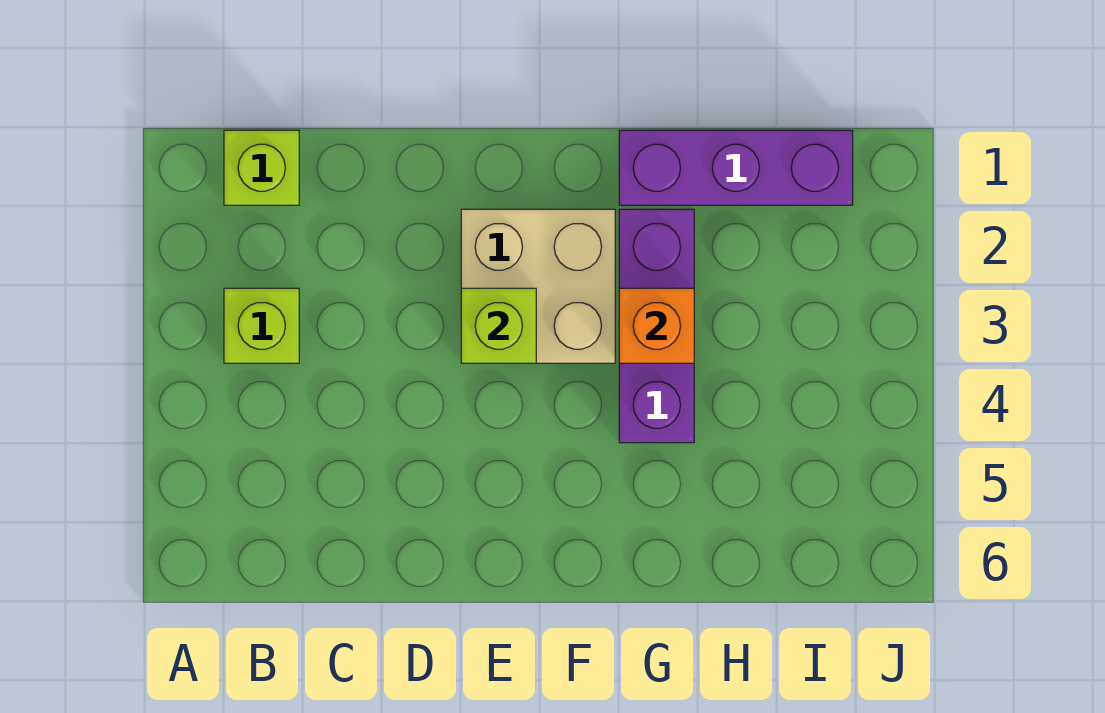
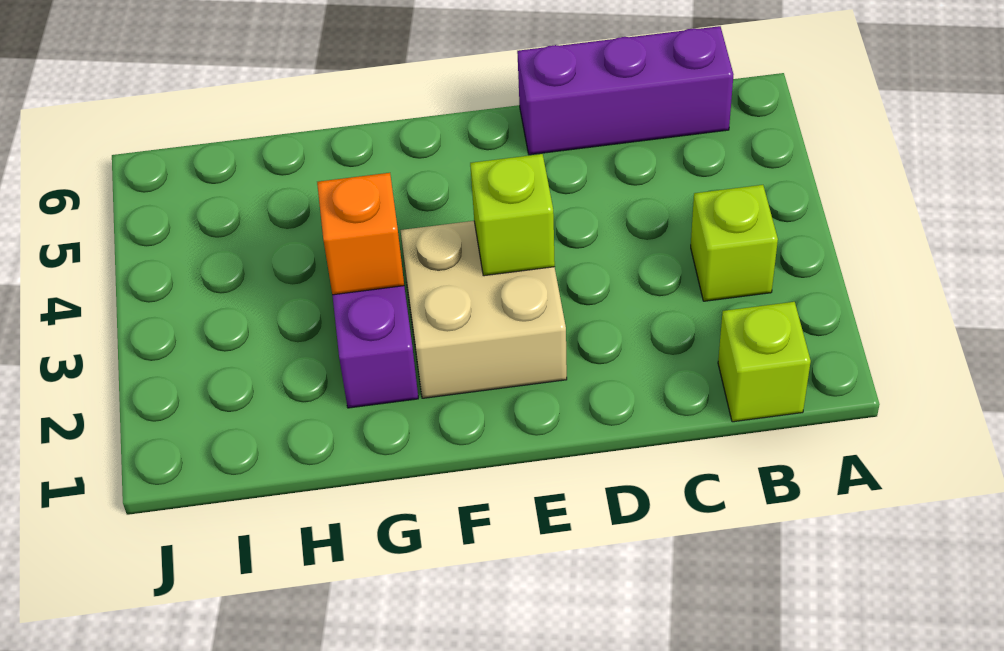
purple brick G1:I1 level 1 -> purple brick B6:D6 level 1

